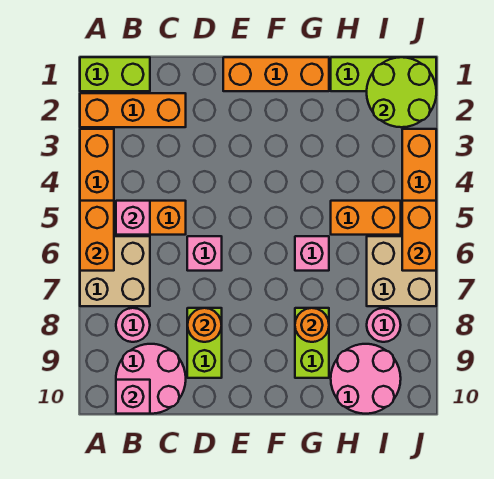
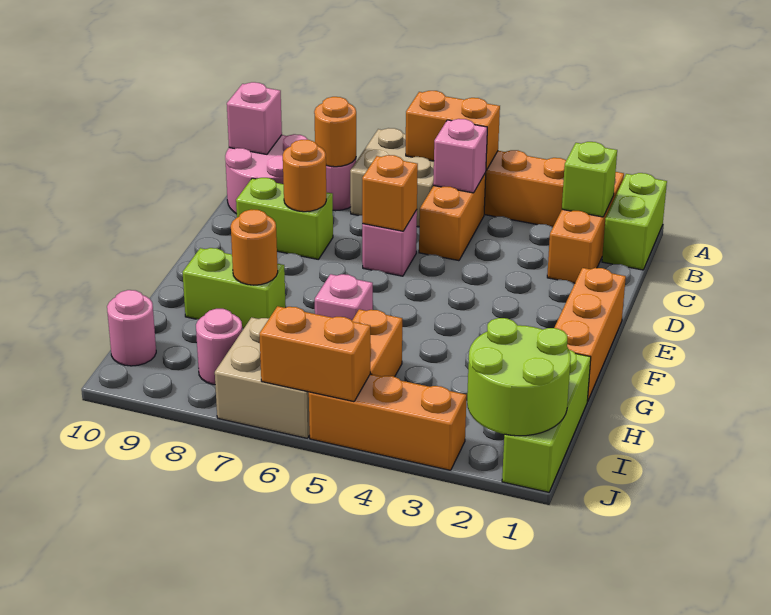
none -> lime brick B2 level 2
none -> orange round brick B8 level 2
none -> orange brick D6 level 2
pink round brick H9:I10 level 1 -> pink round brick I10 level 1

